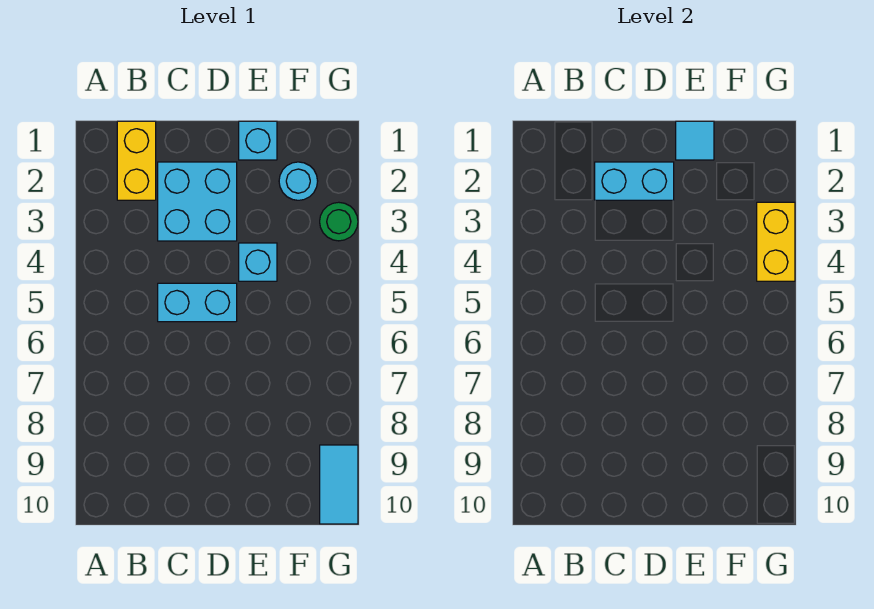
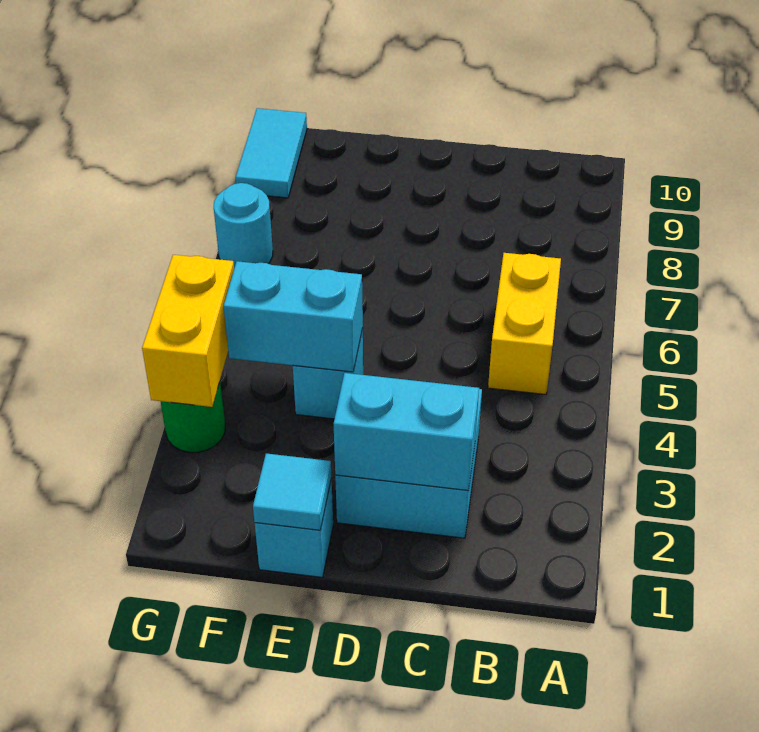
yellow brick B1:B2 level 1 -> yellow brick B5:B6 level 1
cyan brick C5:D5 level 1 -> cyan brick E4:F4 level 2
cyan round brick F2 level 1 -> cyan round brick G7 level 1

